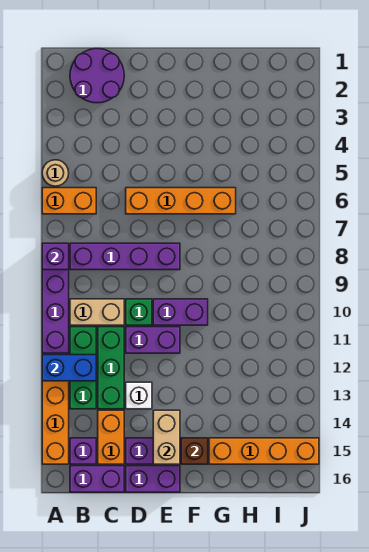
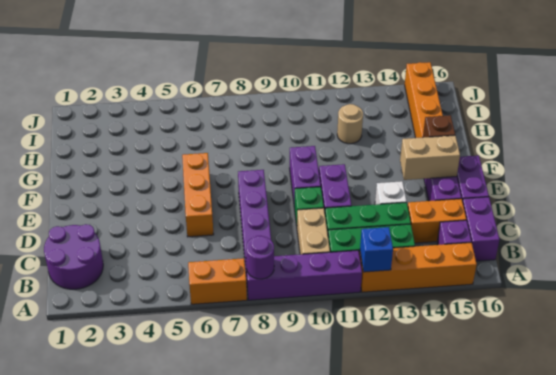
tan round brick A5 level 1 -> tan round brick H12 level 1
orange brick A6:B6 level 1 -> orange brick A6:A7 level 1
purple brick A8 level 2 -> purple round brick A8 level 2
blue brick A12:B12 level 2 -> blue brick A12 level 2
orange brick D6:G6 level 1 -> orange brick D6:F6 level 1

